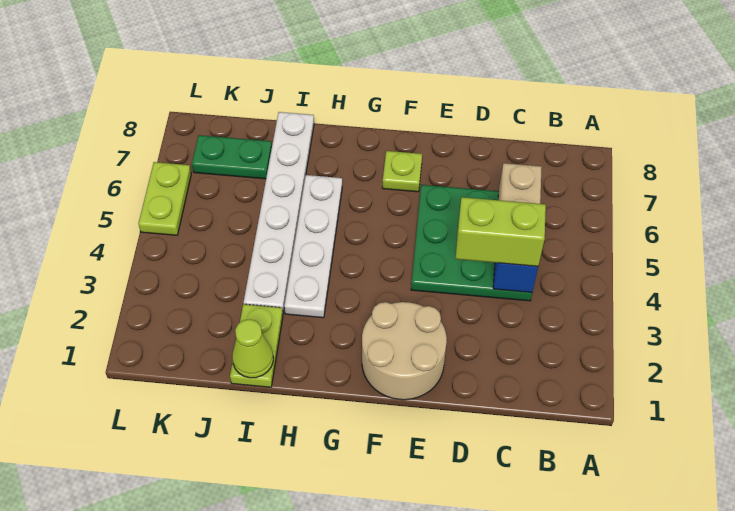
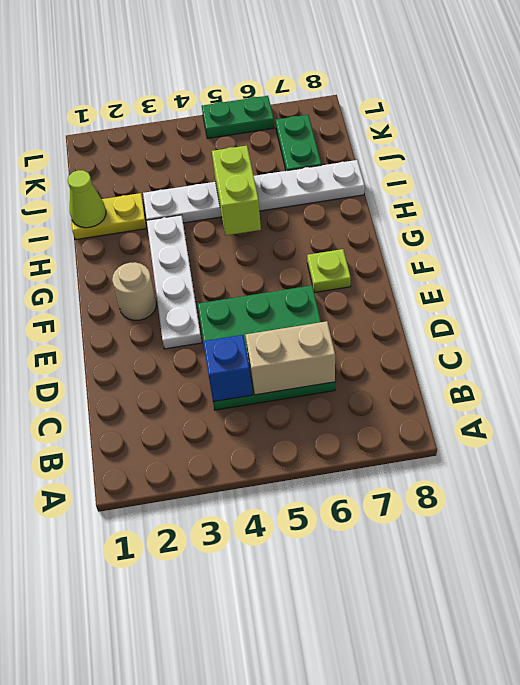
lime brick C4:D4 level 3 -> lime brick H5:I5 level 2
tan round brick E1:F2 level 1 -> tan round brick F2 level 1
white plate H3:H6 level 1 -> white plate E3:H3 level 1
lime plate I1:I2 level 1 -> yellow plate I1:I2 level 1
lime plate L5:L6 level 1 -> green plate L5:L6 level 1

